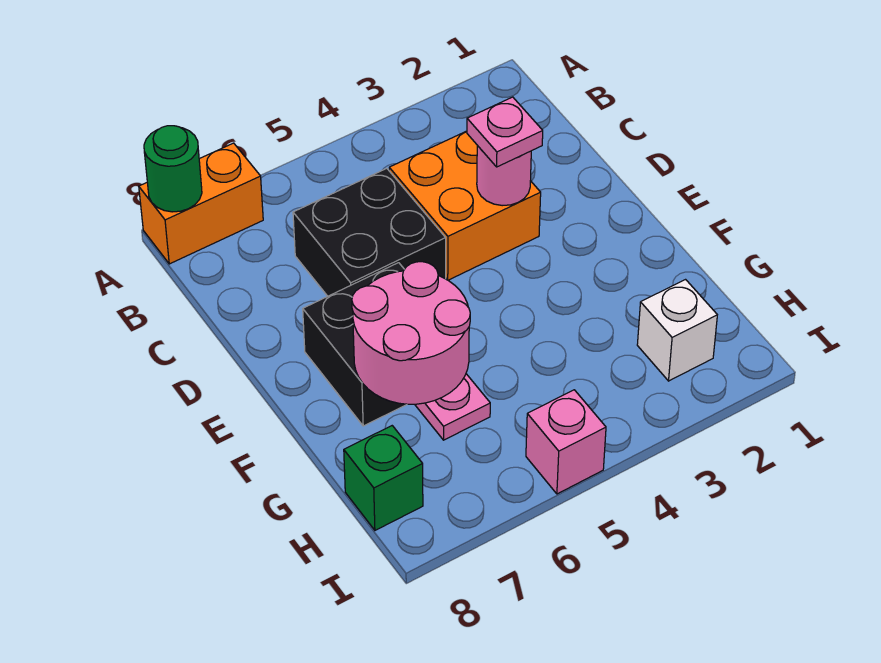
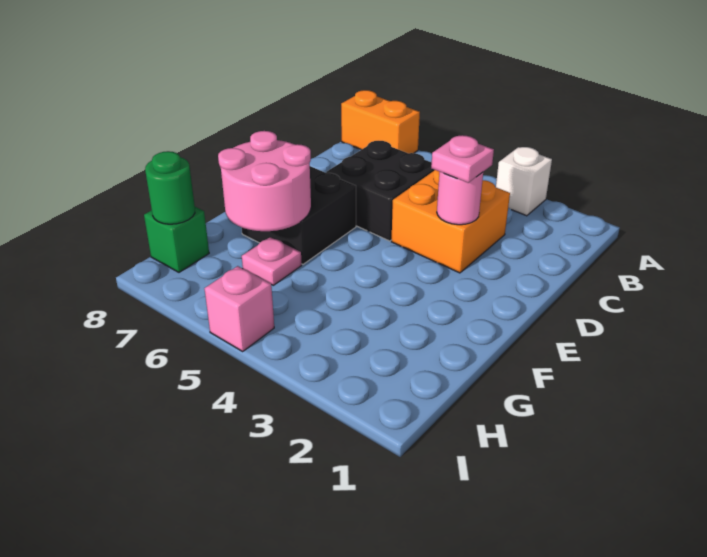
green round brick A8 level 2 -> green round brick H8 level 2
white brick H2 level 1 -> white brick A3 level 1

